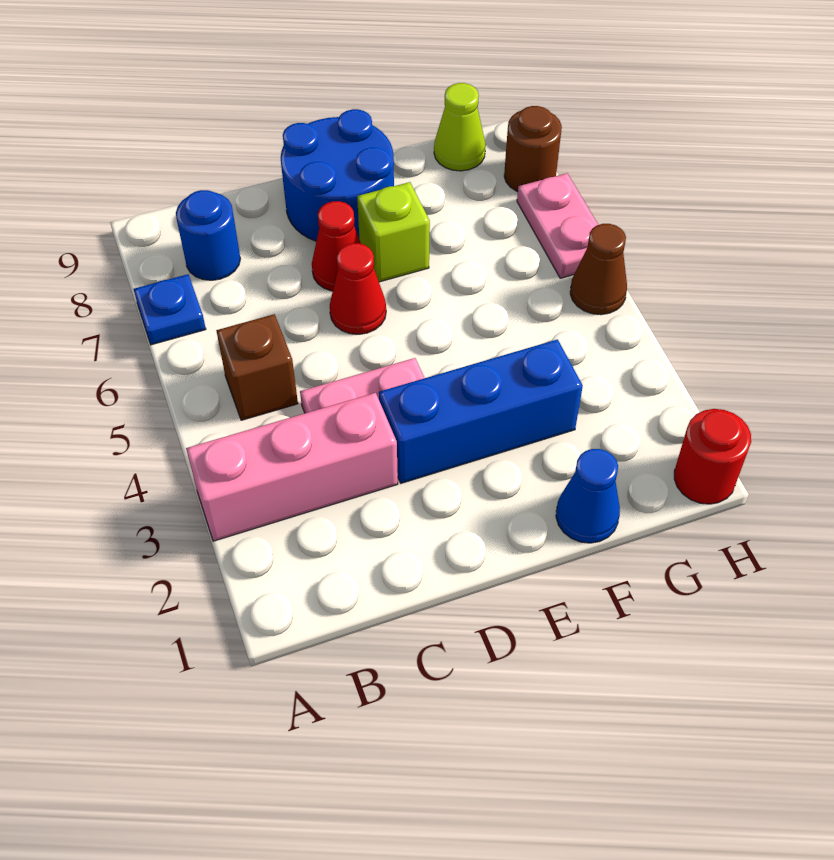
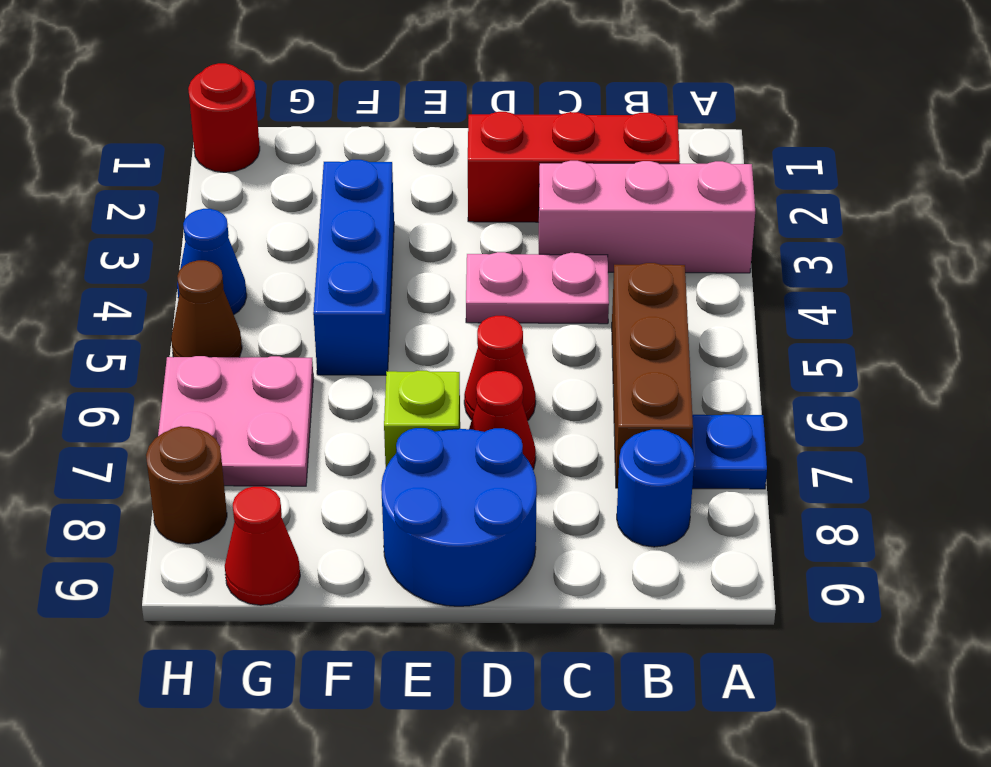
none -> red brick B2:D2 level 1
brown brick B5 level 1 -> brown brick B5:B7 level 1
blue brick D3:F3 level 1 -> blue brick F3:F5 level 1
blue cone F1 level 1 -> blue cone H4 level 1
lime cone G9 level 1 -> red cone G9 level 1
pink plate H6:H7 level 1 -> pink plate G6:H7 level 1

